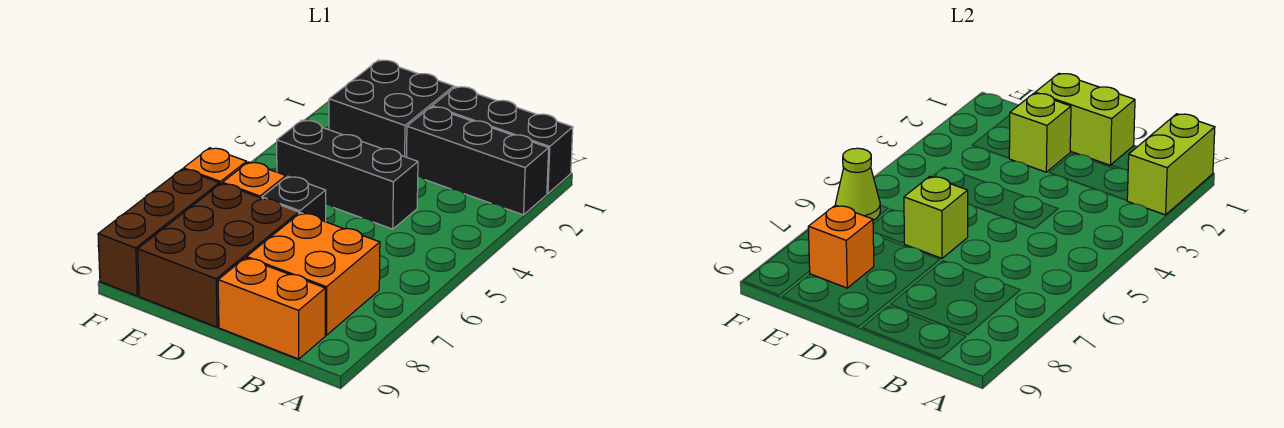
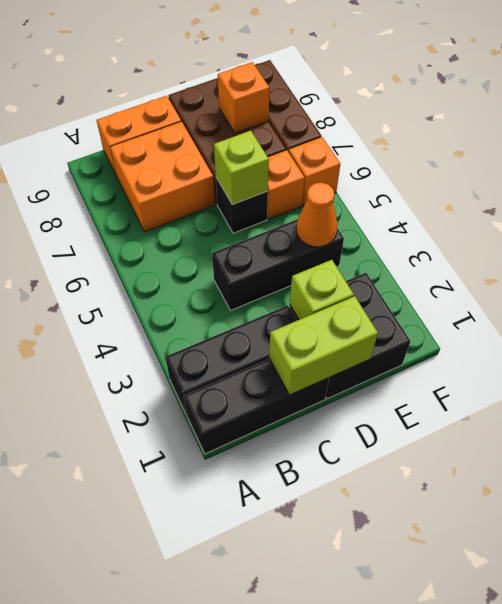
lime brick A1:A2 level 2 -> none
none -> orange cone E4 level 2
lime cone F6 level 2 -> none

